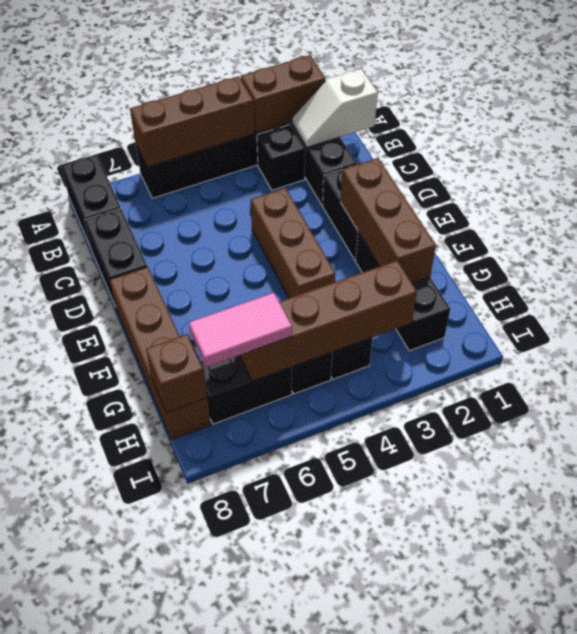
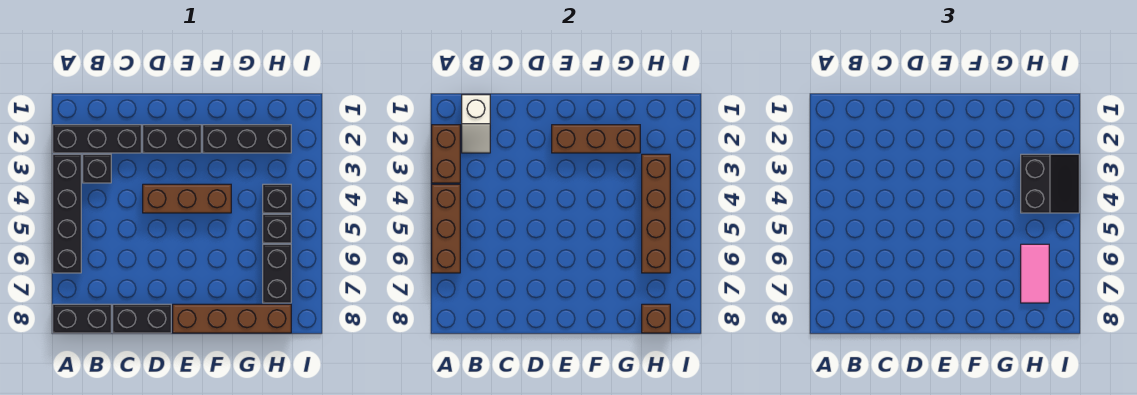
none -> black slope H3:I4 level 3 top H

